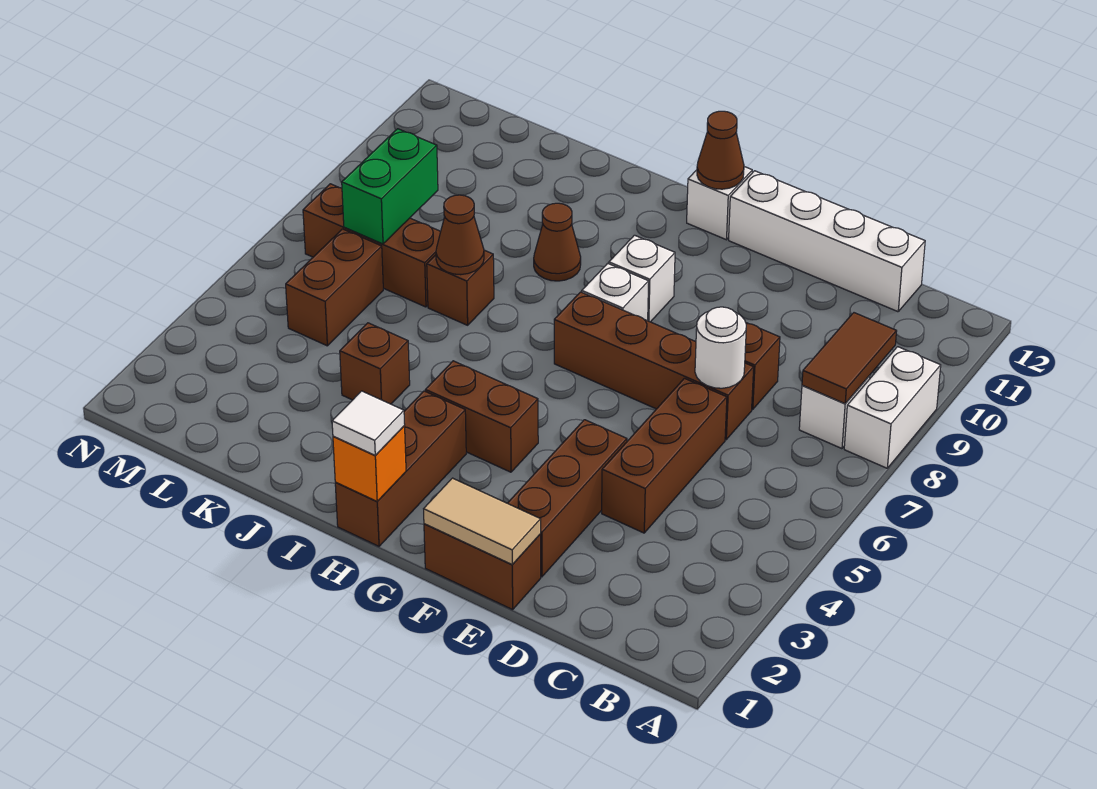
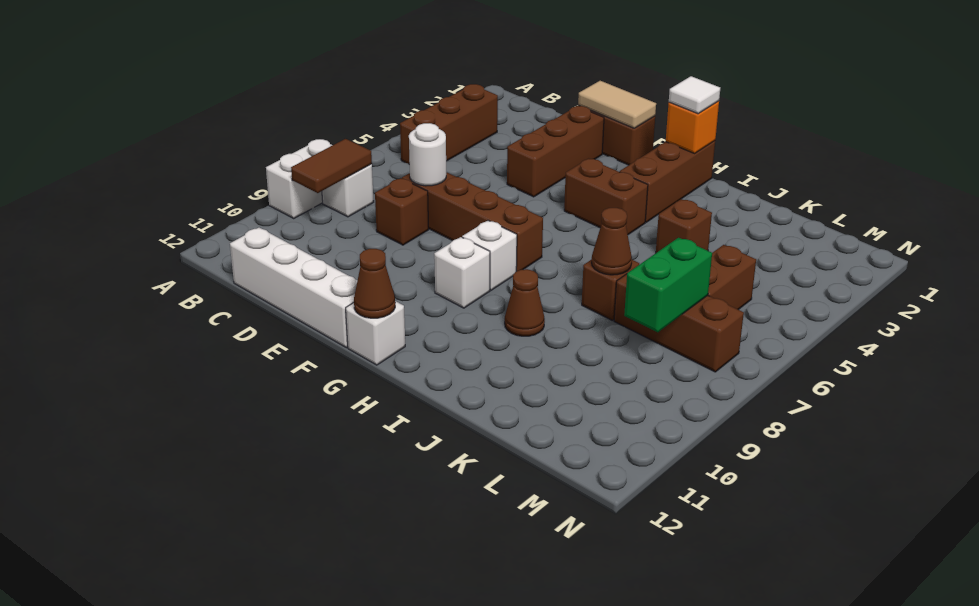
brown brick D4:D6 level 1 -> brown brick B3:B5 level 1

